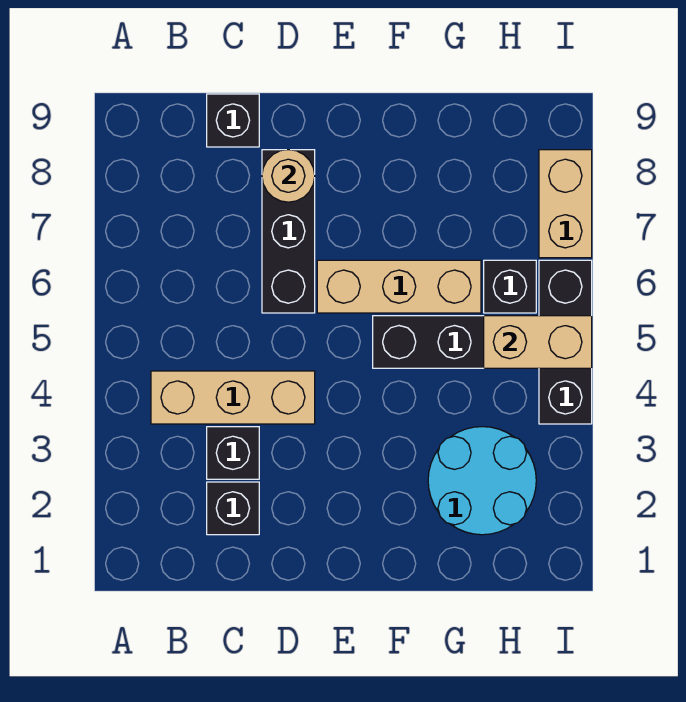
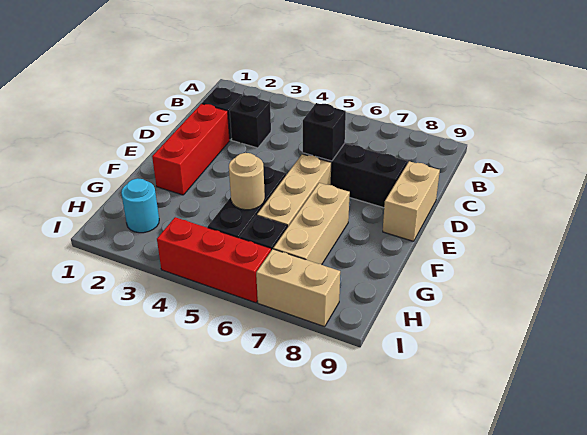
tan brick B4:D4 level 1 -> tan brick F7:H7 level 1
black brick C9 level 1 -> black brick D6 level 2
none -> red brick D2:F2 level 1
tan round brick D8 level 2 -> tan round brick G5 level 2
cyan round brick G2:H3 level 1 -> cyan round brick H2 level 1
tan brick H5:I5 level 2 -> tan brick D9:E9 level 1
black brick I4:I6 level 1 -> red brick I4:I6 level 1

